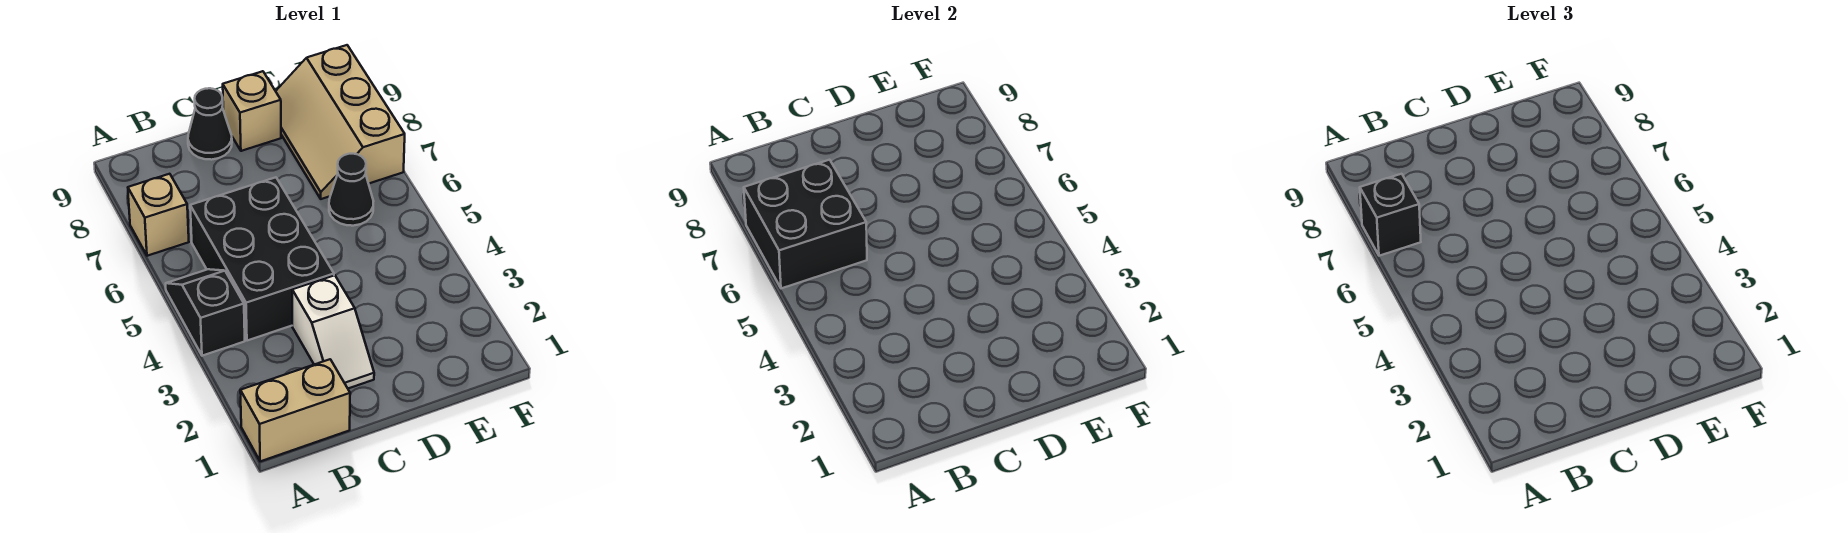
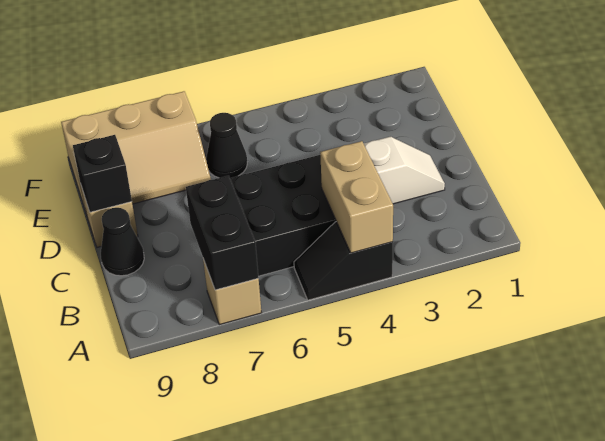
tan brick A1:B1 level 1 -> tan brick A4:B4 level 2
black brick A6:B7 level 2 -> black brick A7:B7 level 2
black brick A7 level 3 -> black brick D9 level 2

